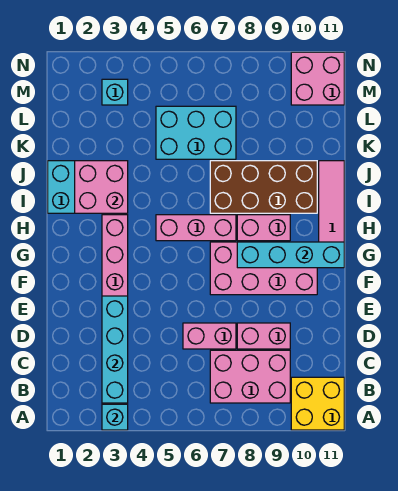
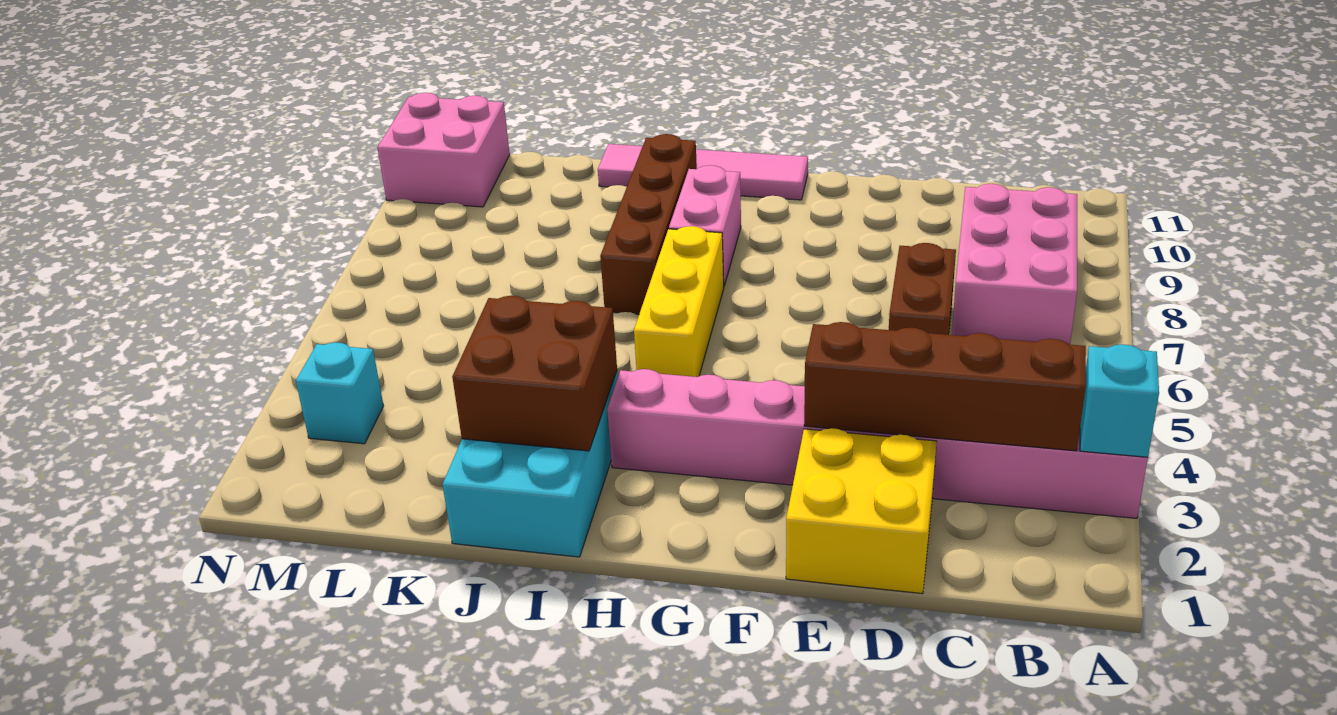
yellow brick A10:B11 level 1 -> yellow brick D1:E2 level 1
cyan brick B3:E3 level 2 -> brown brick B3:E3 level 2
pink brick D6:D7 level 1 -> brown brick D6:D7 level 1
pink brick D8:D9 level 1 -> none
pink brick F7:G10 level 1 -> none
cyan brick G8:G11 level 2 -> none
pink brick H5:H7 level 1 -> yellow brick H5:H7 level 1
pink brick I2:J3 level 2 -> brown brick I2:J3 level 2
brown brick I7:J10 level 1 -> brown brick I7:I10 level 1
cyan brick K5:L7 level 1 -> none

